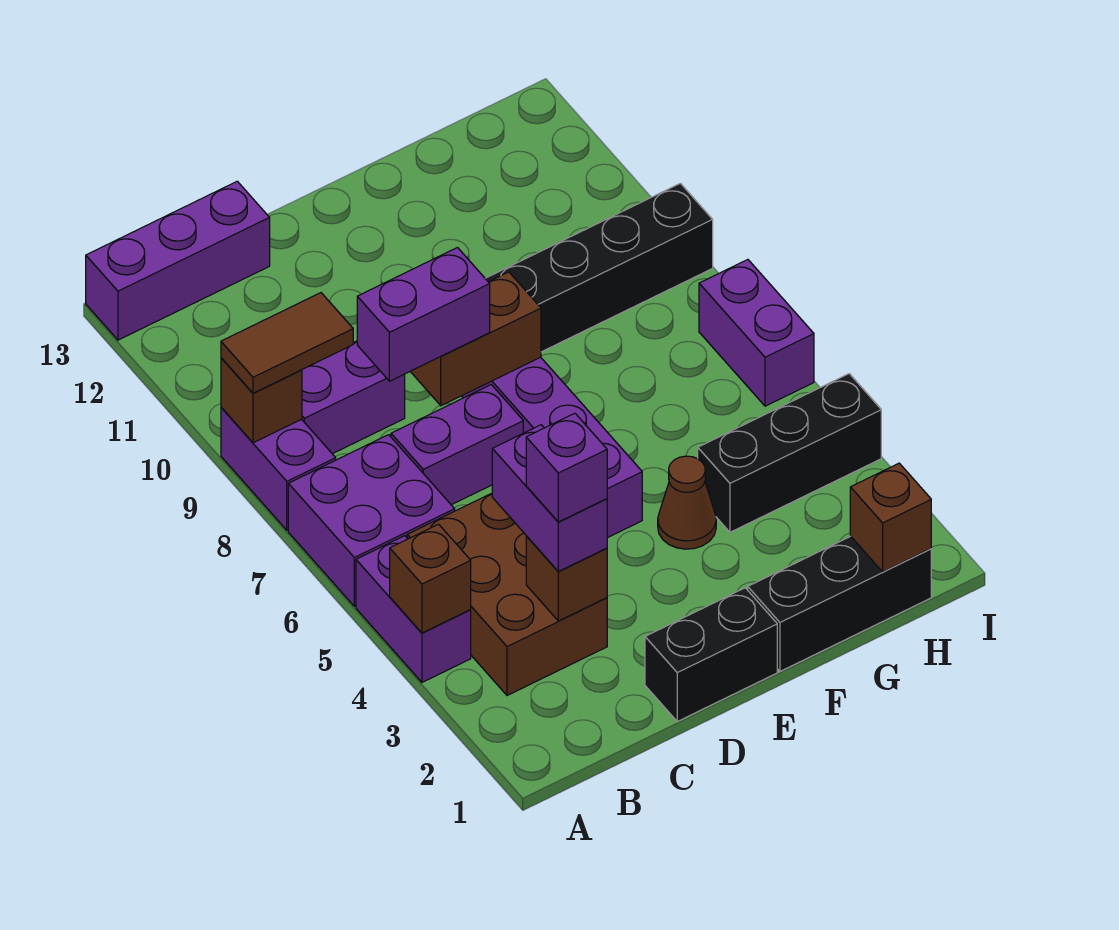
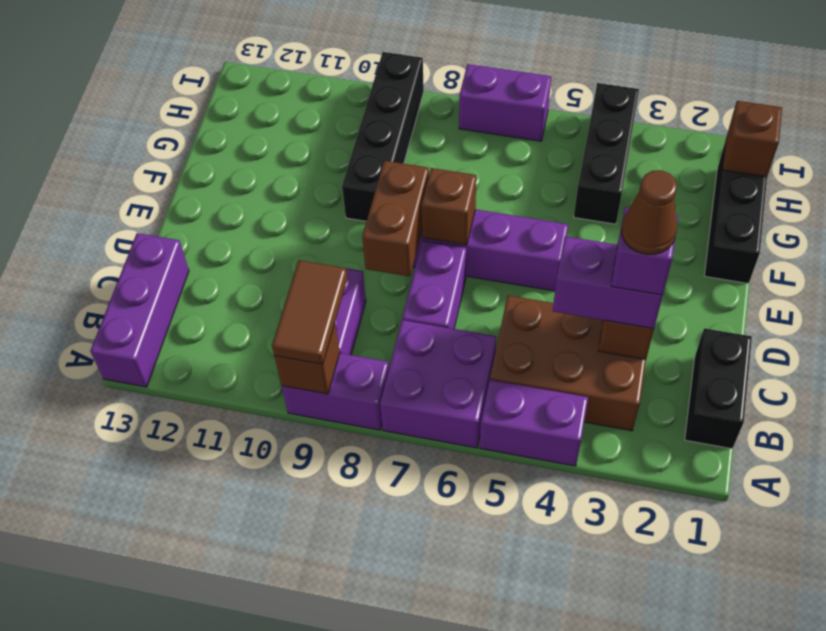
brown brick A4 level 2 -> brown brick E7 level 2
purple brick C8:D8 level 3 -> none
black brick D1:E1 level 1 -> black brick B1:C1 level 1
brown cone F4 level 1 -> brown cone C3 level 5

